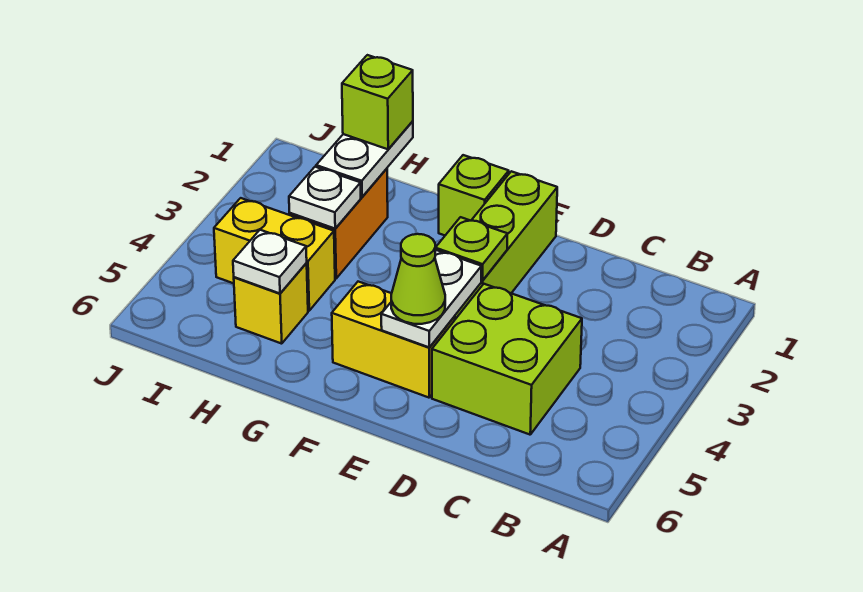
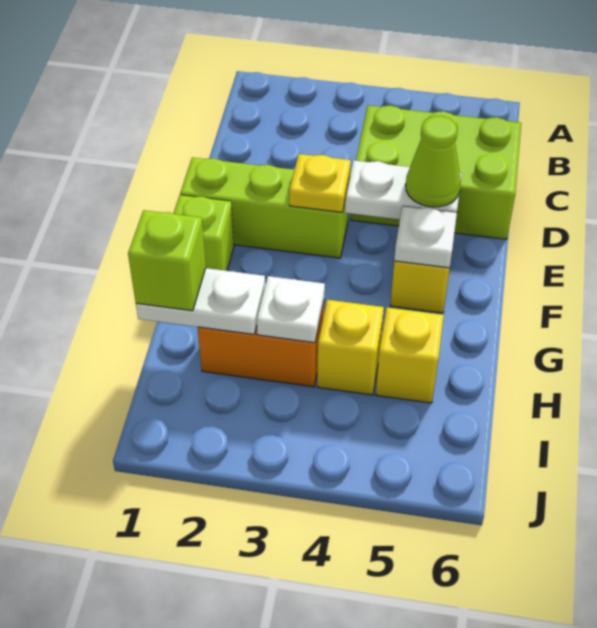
lime brick C4:D5 level 1 -> lime brick C4:D6 level 1
lime plate E3 level 2 -> yellow plate E3 level 2
yellow brick H4:I4 level 1 -> yellow brick H4 level 1
white plate H5 level 2 -> white plate F5 level 2

